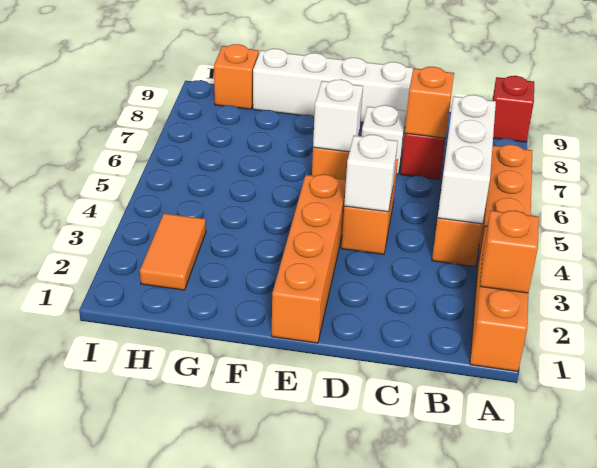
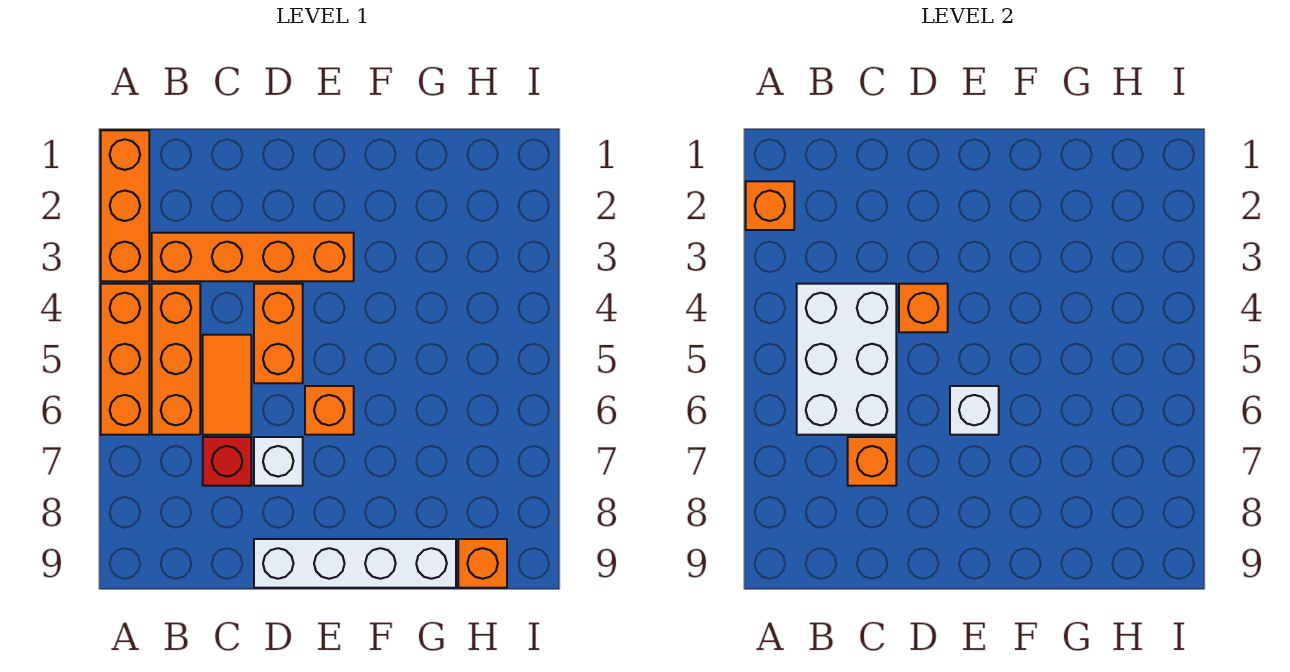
red brick A9 level 1 -> none
white brick B4:B6 level 2 -> white brick B4:C6 level 2
white brick D4 level 2 -> orange brick D4 level 2
orange brick E1:E4 level 1 -> orange brick B3:E3 level 1
orange tile H2:H3 level 1 -> orange tile C5:C6 level 1

